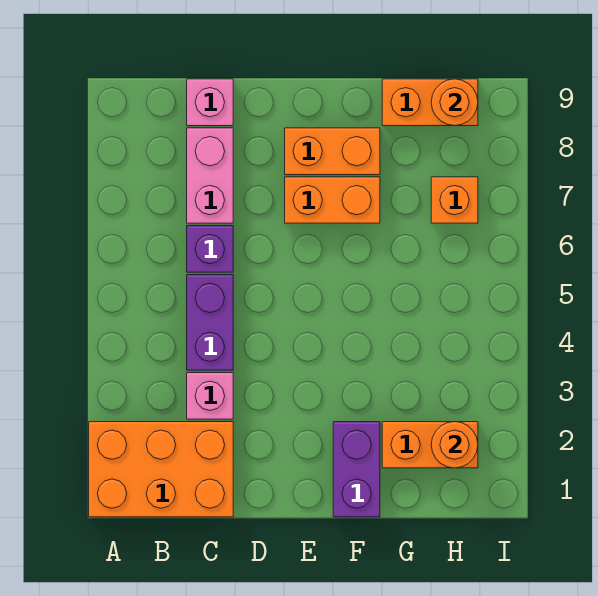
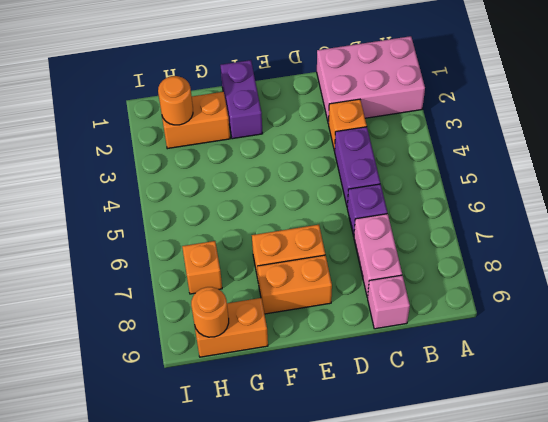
orange brick A1:C2 level 1 -> pink brick A1:C2 level 1
pink brick C3 level 1 -> orange brick C3 level 1

